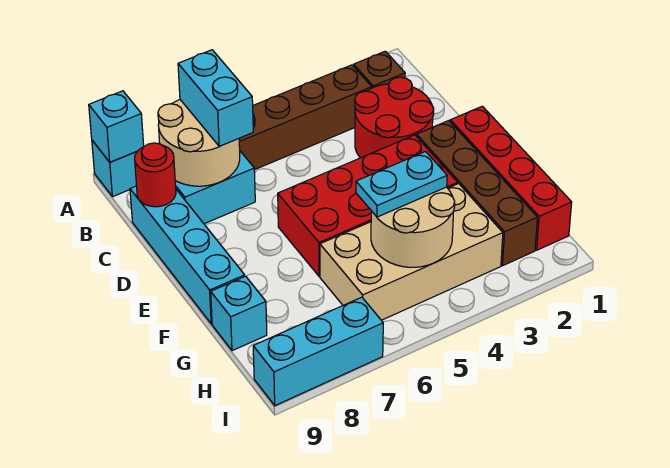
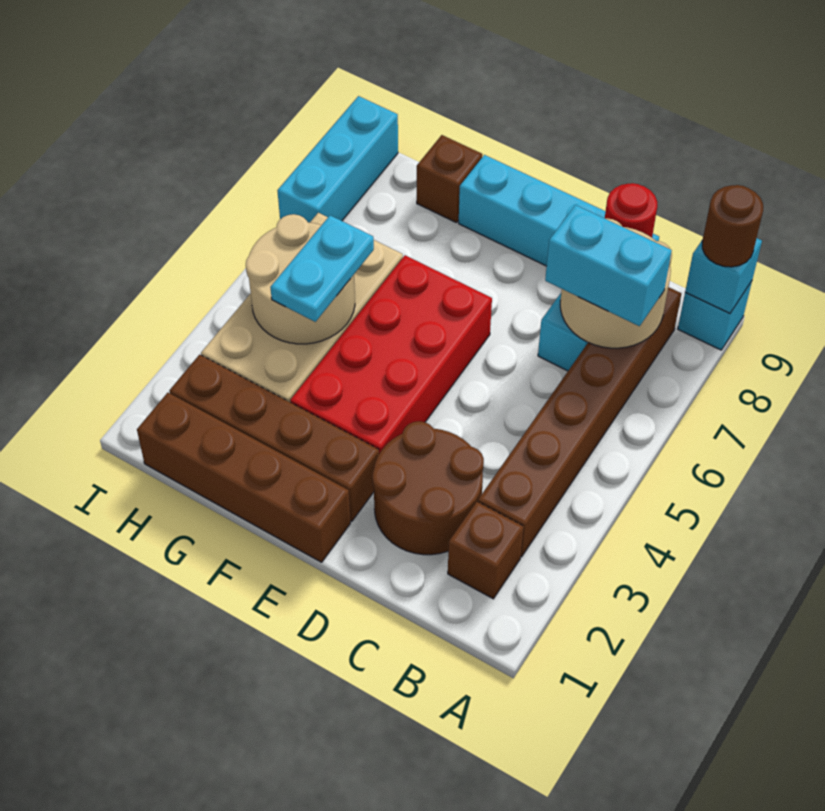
none -> brown round brick A9 level 3
red round brick C2:D3 level 1 -> brown round brick C2:D3 level 1
red brick E1:H1 level 1 -> brown brick E1:H1 level 1
cyan brick G9 level 1 -> brown brick G9 level 1

